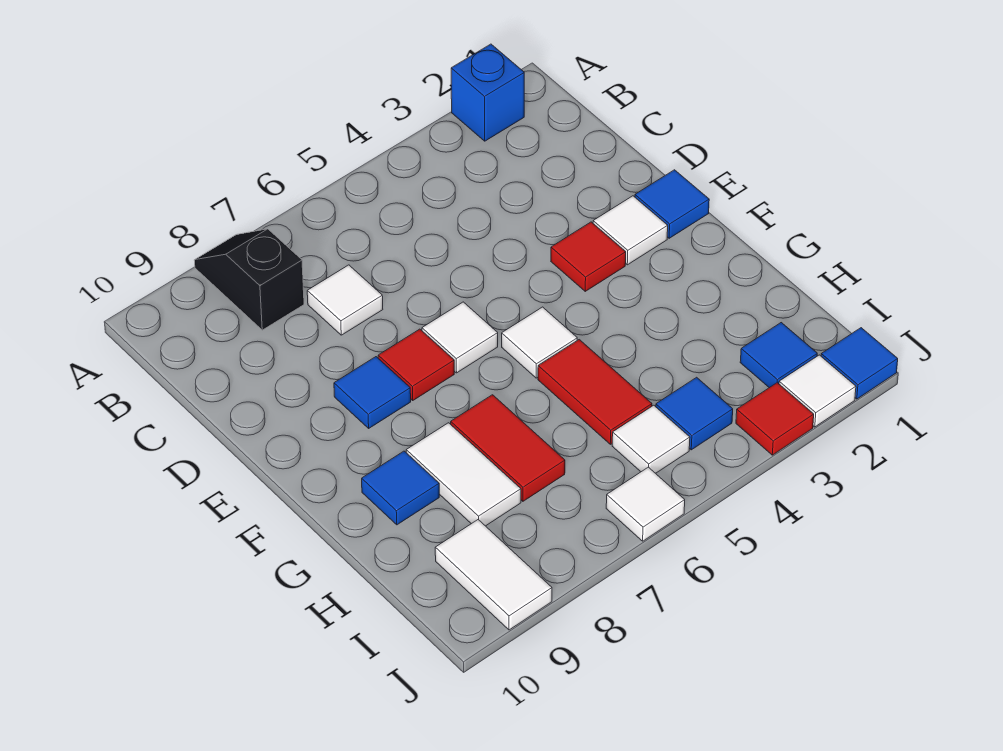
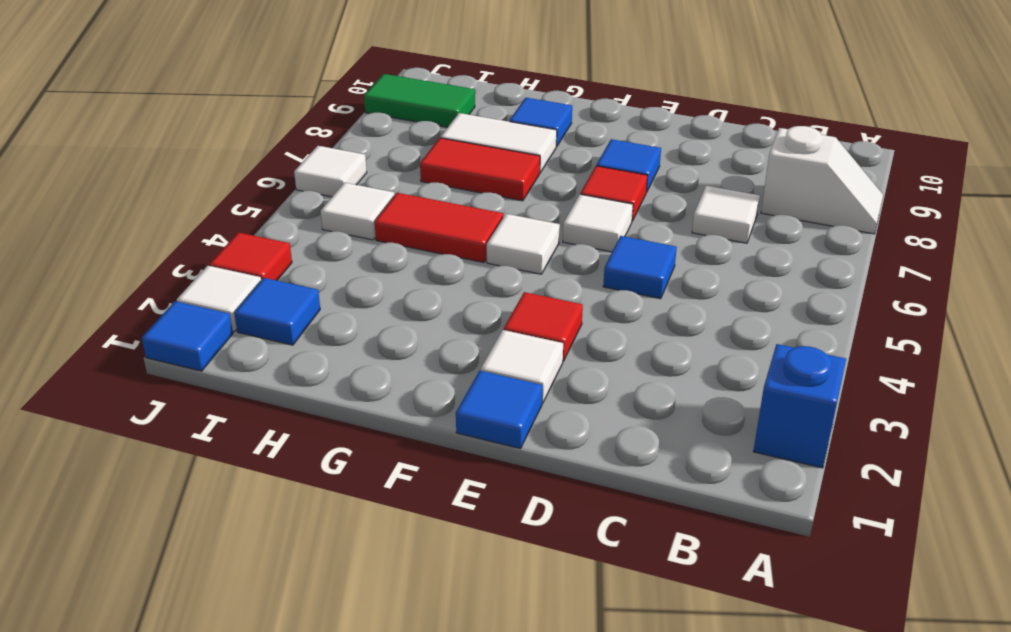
black slope A8:B8 level 1 top B -> white slope A8:B8 level 1 top B
blue tile I4 level 1 -> blue tile D5 level 1
white tile I9:J9 level 1 -> green tile I9:J9 level 1

